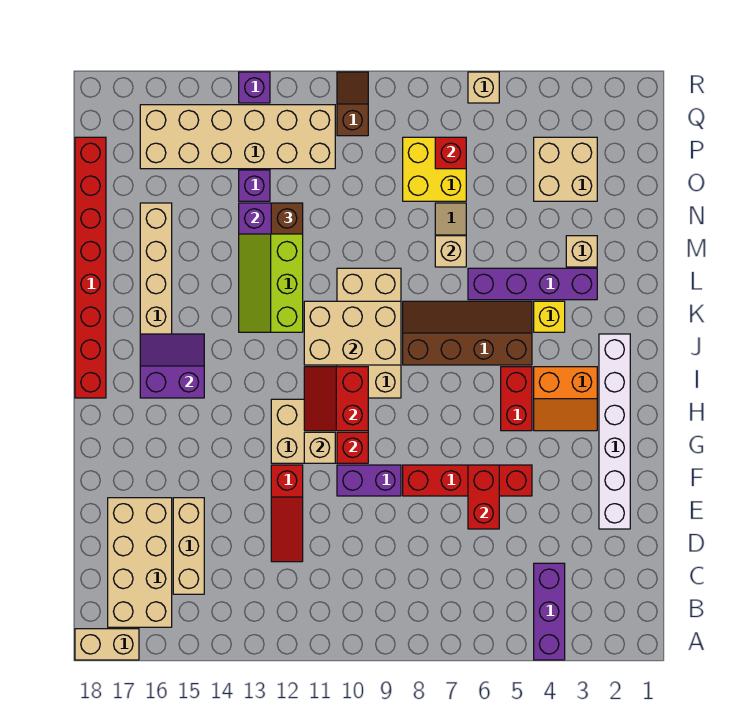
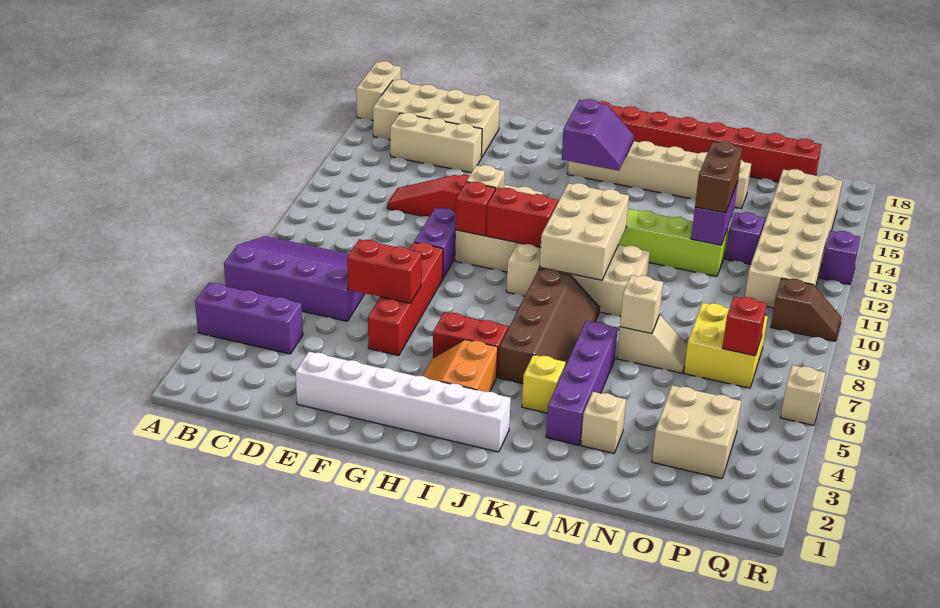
none -> purple slope A6:D8 level 1 top 6
brown brick N12 level 3 -> brown brick N12:N13 level 3

